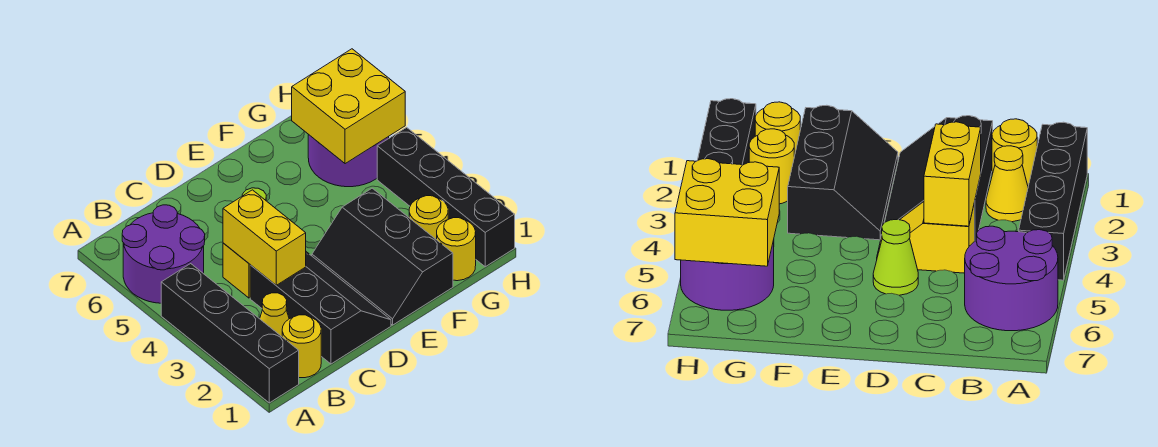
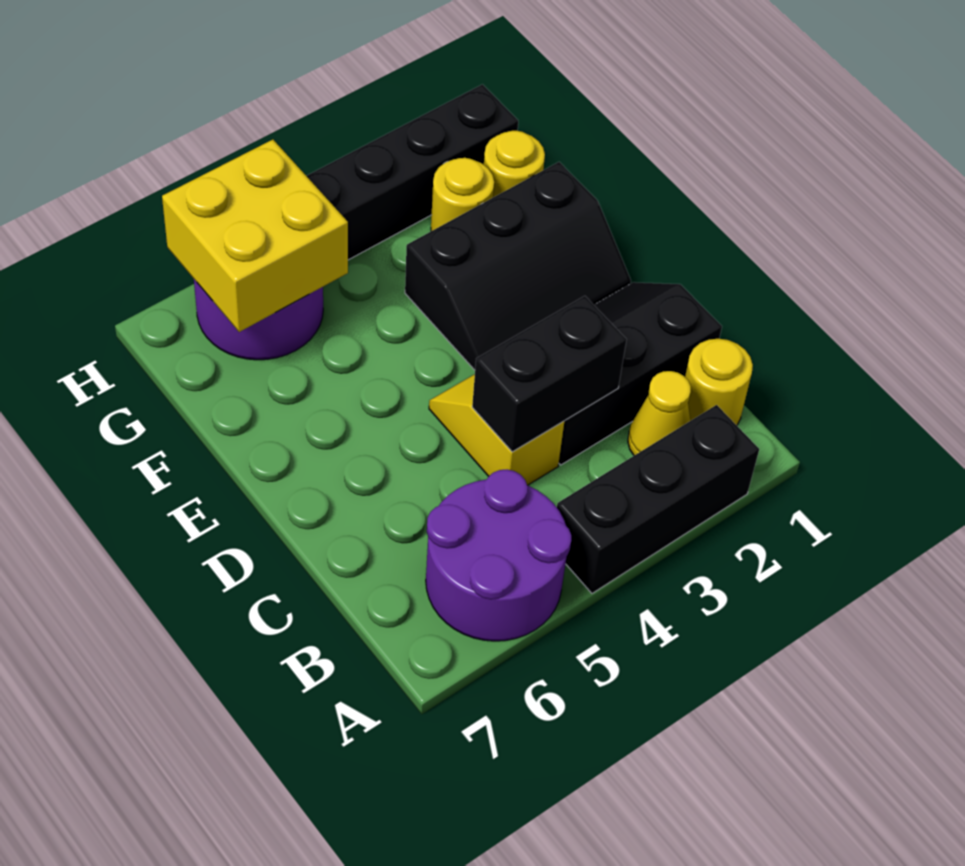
black brick A1:A4 level 1 -> black brick A2:A4 level 1
yellow brick C3:C4 level 2 -> black brick C3:C4 level 2
lime cone D5 level 1 -> none

